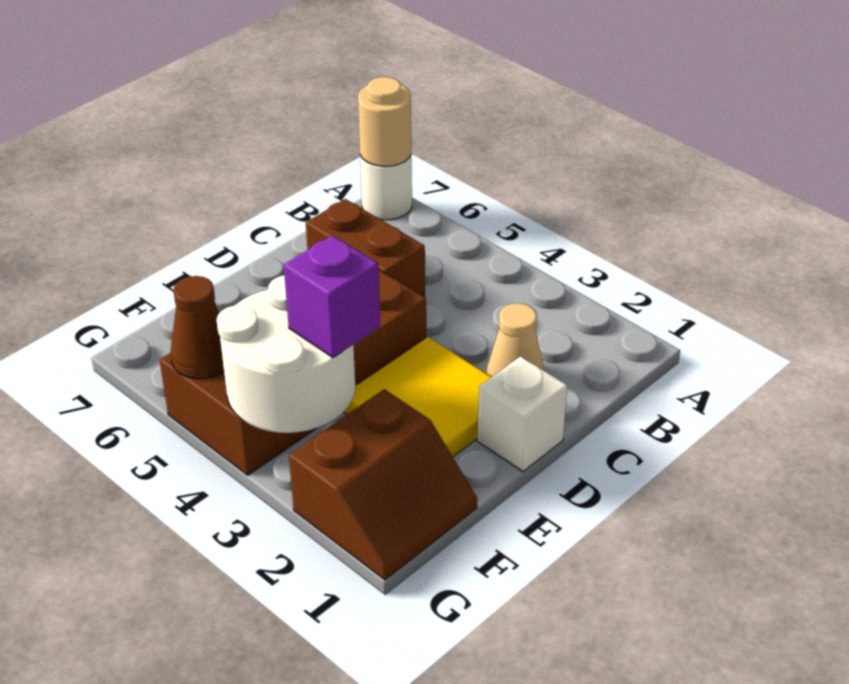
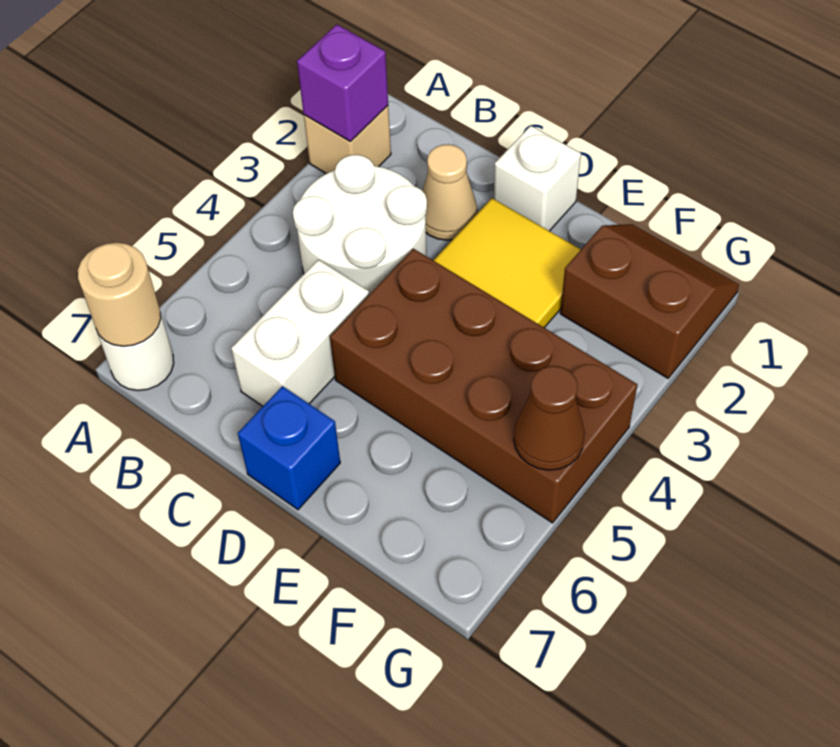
none -> tan brick A2 level 1
brown brick C5:C6 level 1 -> white brick C5:C6 level 1
none -> blue brick D7 level 1
white round brick F3:G4 level 2 -> white round brick B3:C4 level 1
purple brick F3 level 3 -> purple brick A2 level 2

